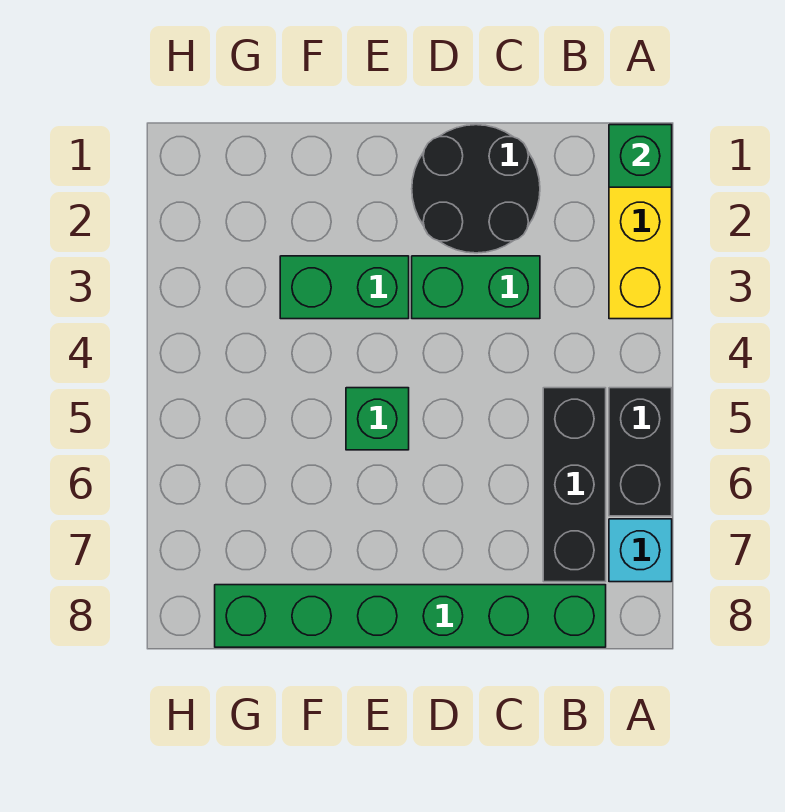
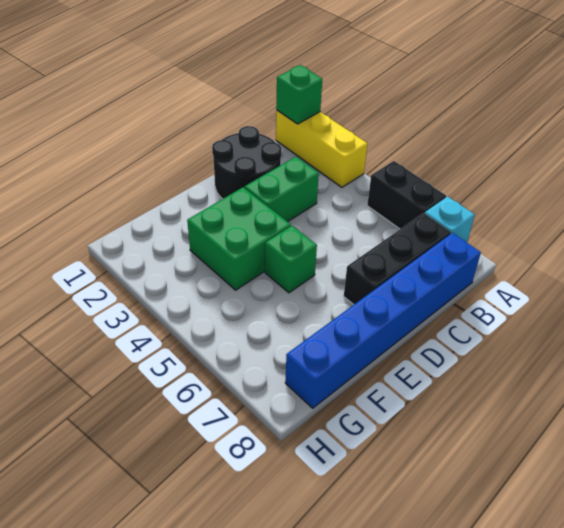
black brick B5:B7 level 1 -> black brick B7:D7 level 1
green brick B8:G8 level 1 -> blue brick B8:G8 level 1
green brick E3:F3 level 1 -> green brick E3:F4 level 1

